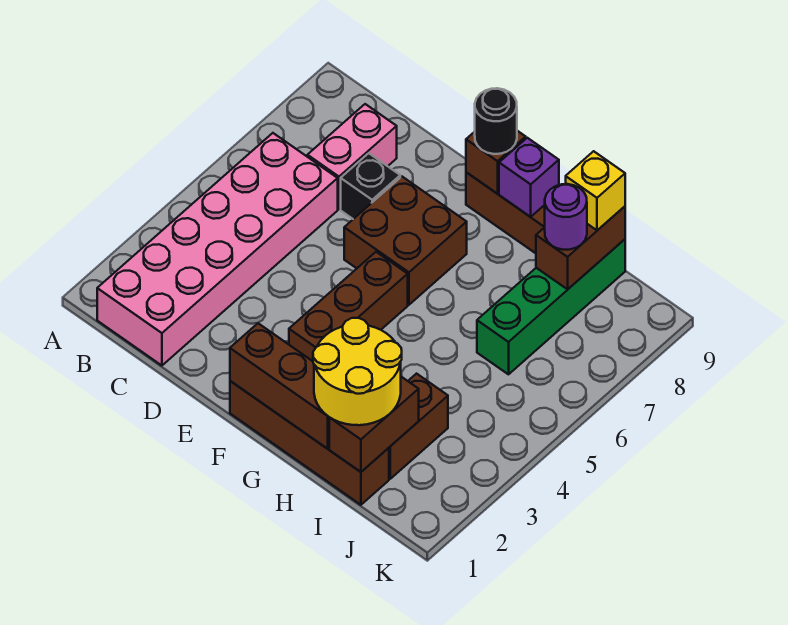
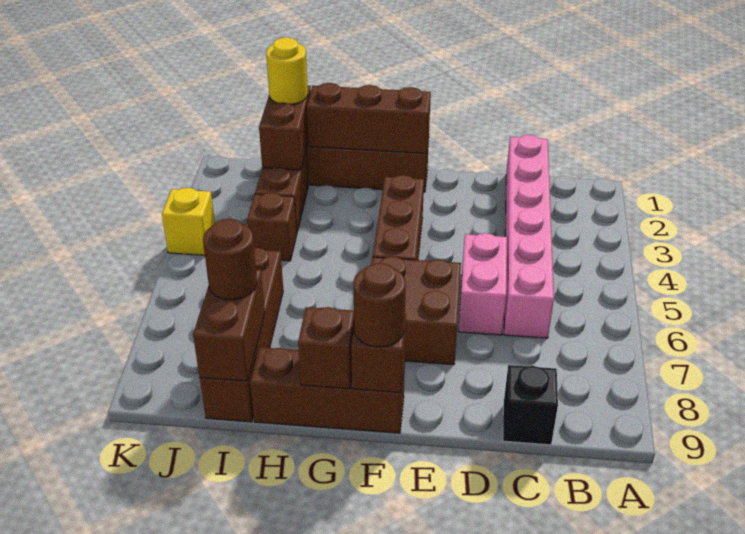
pink brick B1:C6 level 1 -> pink brick C1:C6 level 1
pink brick C7:C8 level 1 -> pink brick D5:D6 level 1
black brick D7 level 1 -> black brick C9 level 1
black round brick F9 level 3 -> brown round brick F9 level 3
purple brick G9 level 2 -> brown brick G9 level 2
yellow round brick H1:I2 level 3 -> yellow round brick I1 level 3
none -> brown brick I4 level 1
green brick I6:I9 level 1 -> brown brick I6:I9 level 1
purple round brick I8 level 3 -> brown round brick I8 level 3
yellow brick I9 level 3 -> yellow brick K4 level 1

